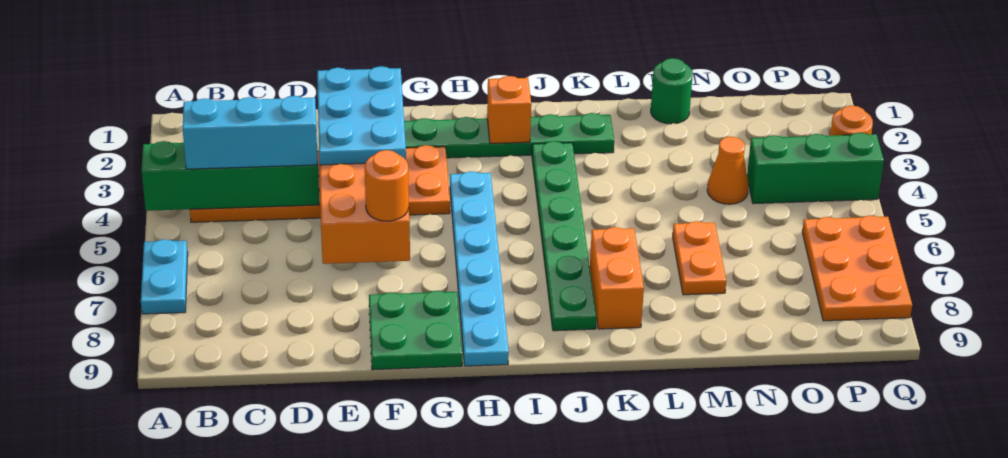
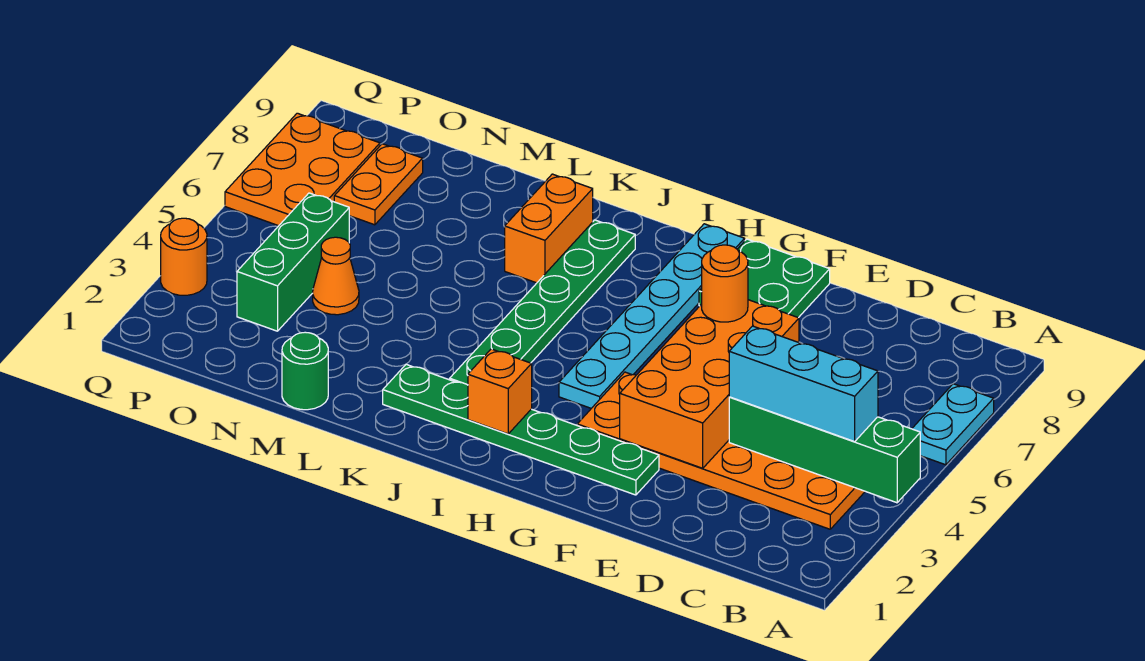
cyan plate E2:F4 level 3 -> none
orange plate M6:M7 level 1 -> orange plate O7:O8 level 1
green brick O4:Q4 level 1 -> green brick O3:O5 level 1

